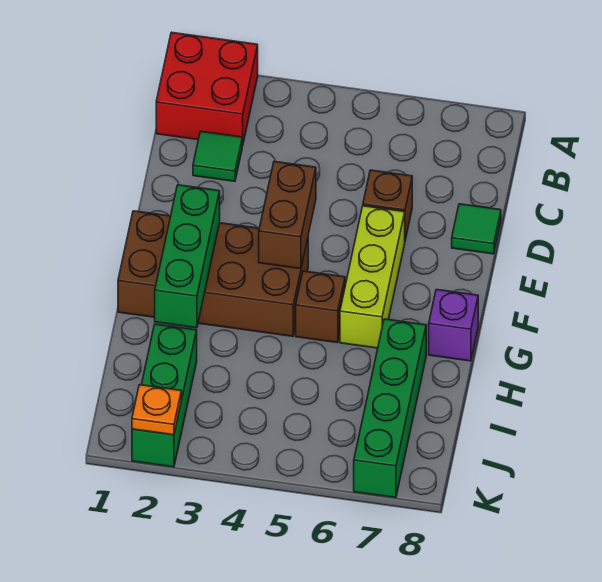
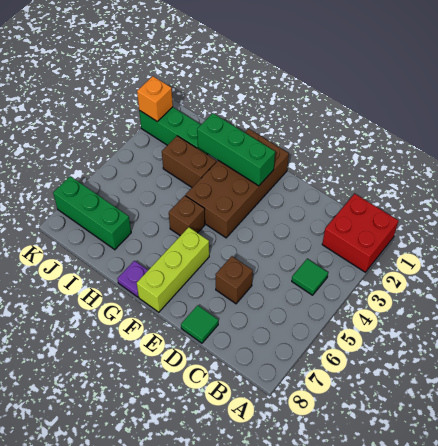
green tile C2 level 1 -> green tile B4 level 1
brown brick E4:F4 level 2 -> brown brick H3:I3 level 1
lime brick E6:G6 level 1 -> lime brick F6:F8 level 1
purple brick G8 level 1 -> purple plate G8 level 1
green brick H7:K7 level 1 -> green brick I7:K7 level 1
orange plate K2 level 2 -> orange brick K2 level 2

